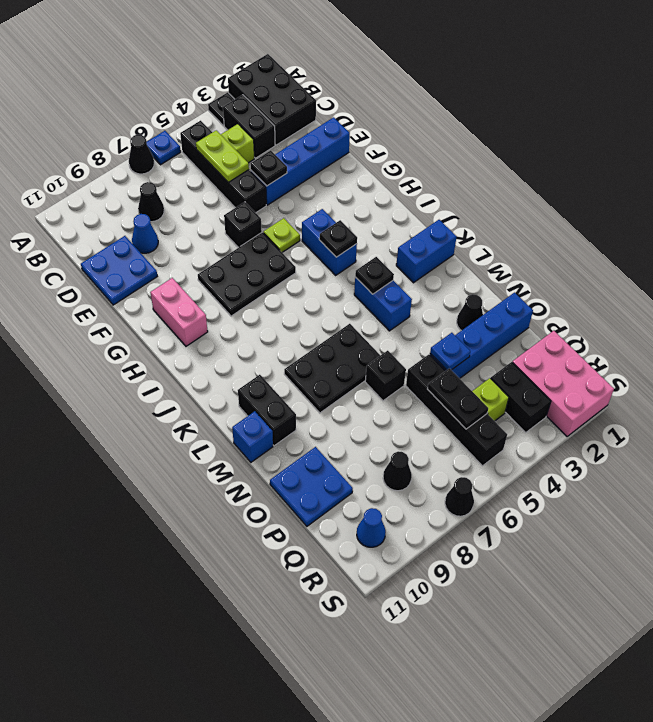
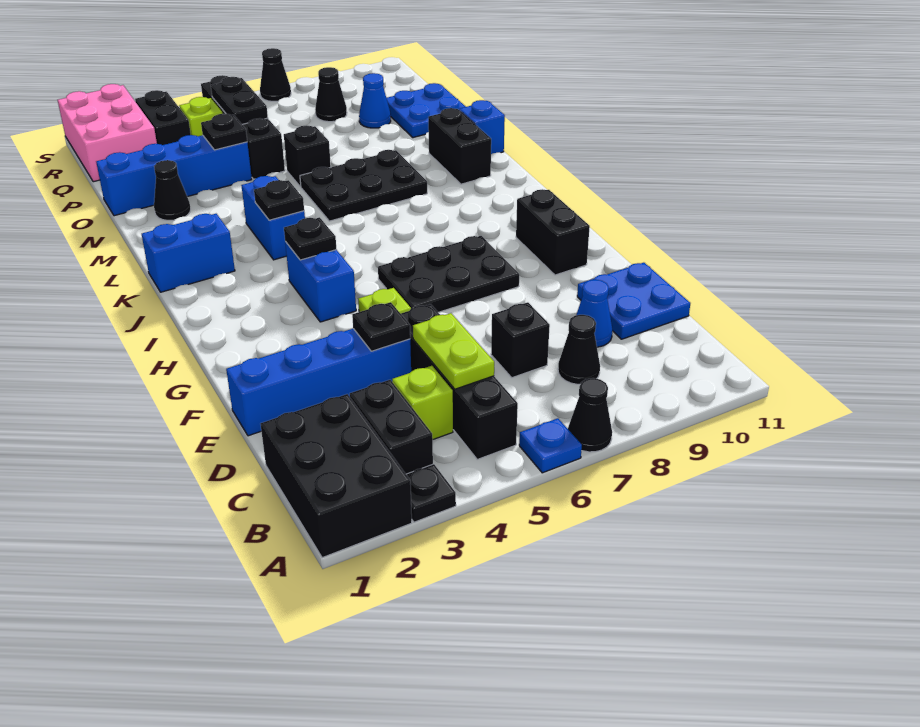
black brick F6 level 1 -> black brick D7 level 1
pink brick G10:H10 level 1 -> black brick G10:H10 level 1
blue plate O4 level 2 -> black plate O4 level 2
blue cone R10 level 1 -> blue cone P9 level 1

